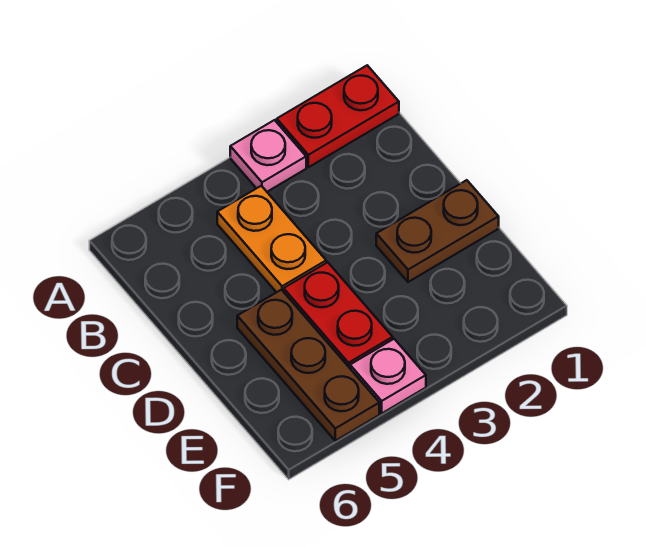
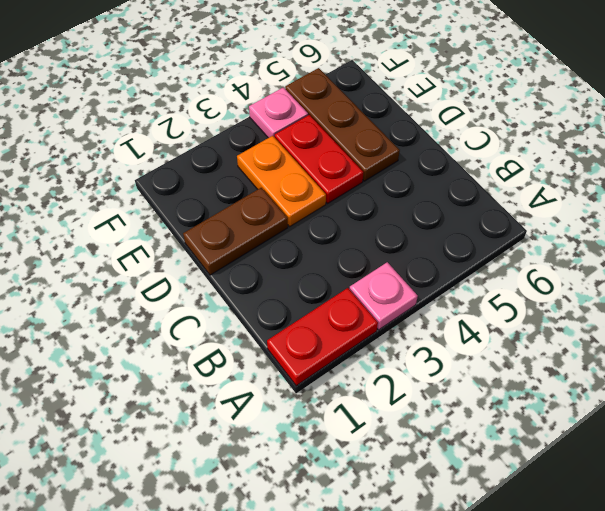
orange plate B4:C4 level 1 -> orange plate D3:E3 level 1

